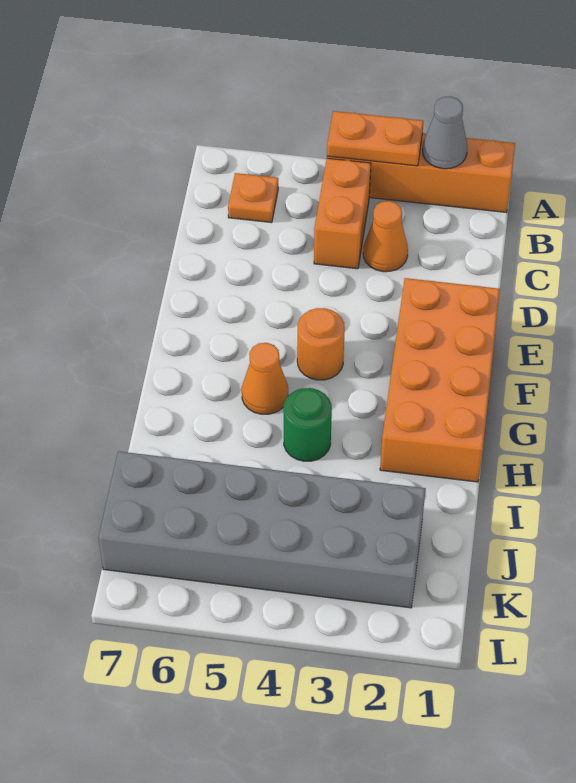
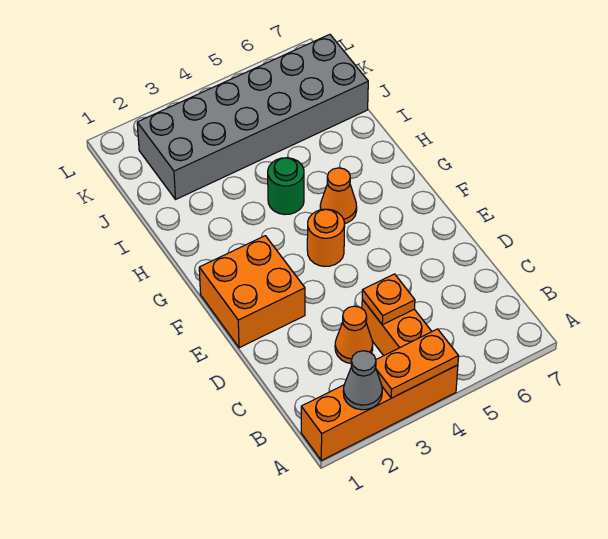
orange plate B6 level 1 -> orange plate C4 level 2
orange brick E1:H2 level 1 -> orange brick E1:F2 level 1

